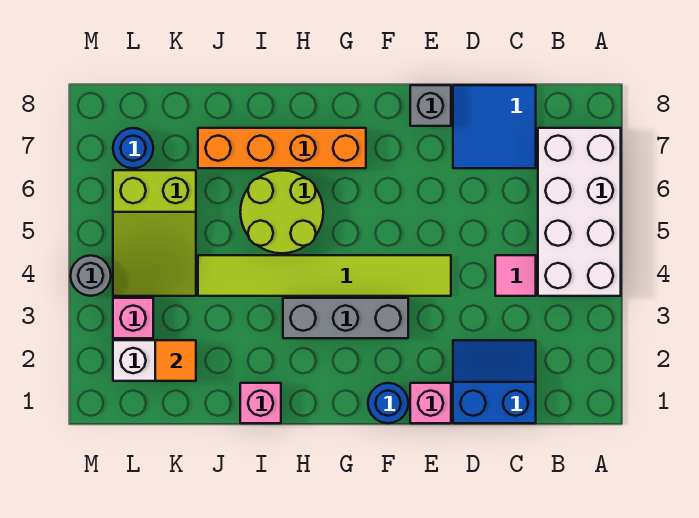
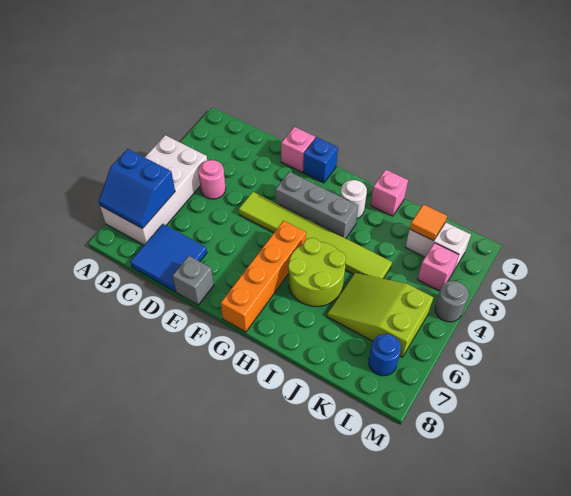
blue slope C1:D2 level 1 top 1 -> blue slope A6:B7 level 2 top 6
pink tile C4 level 1 -> pink round brick C4 level 1
blue round brick F1 level 1 -> blue brick F1 level 1
orange brick G7:J7 level 1 -> orange brick G5:G8 level 1
none -> white round brick H2 level 1
lime slope K4:L6 level 1 top 6 -> lime slope J5:L6 level 1 top L

